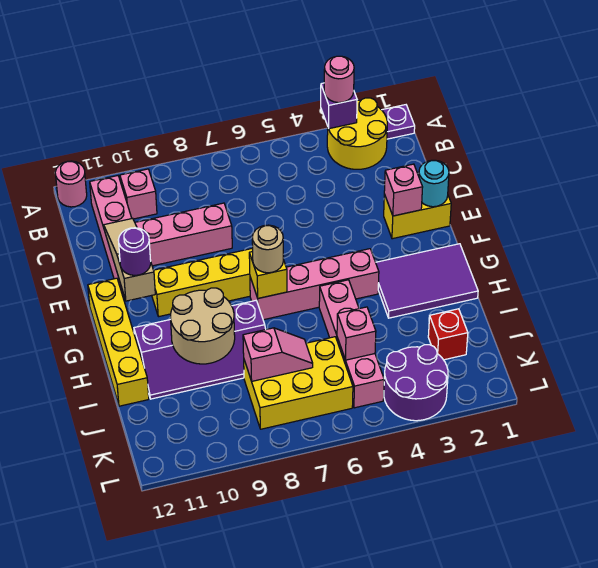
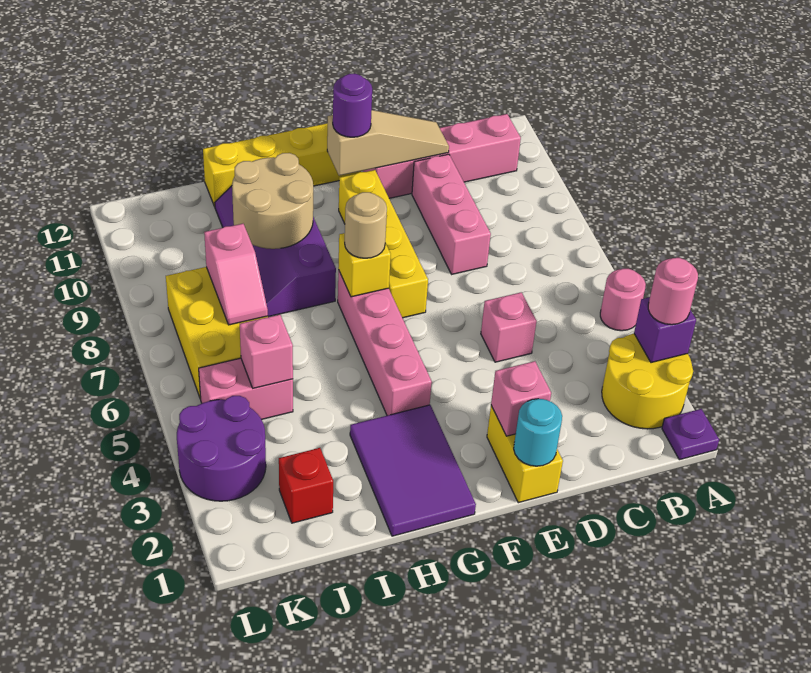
pink round brick A12 level 1 -> pink round brick A5 level 1
pink brick B10 level 1 -> pink brick D5 level 1
pink brick H5:K5 level 1 -> pink brick J5:K5 level 1

